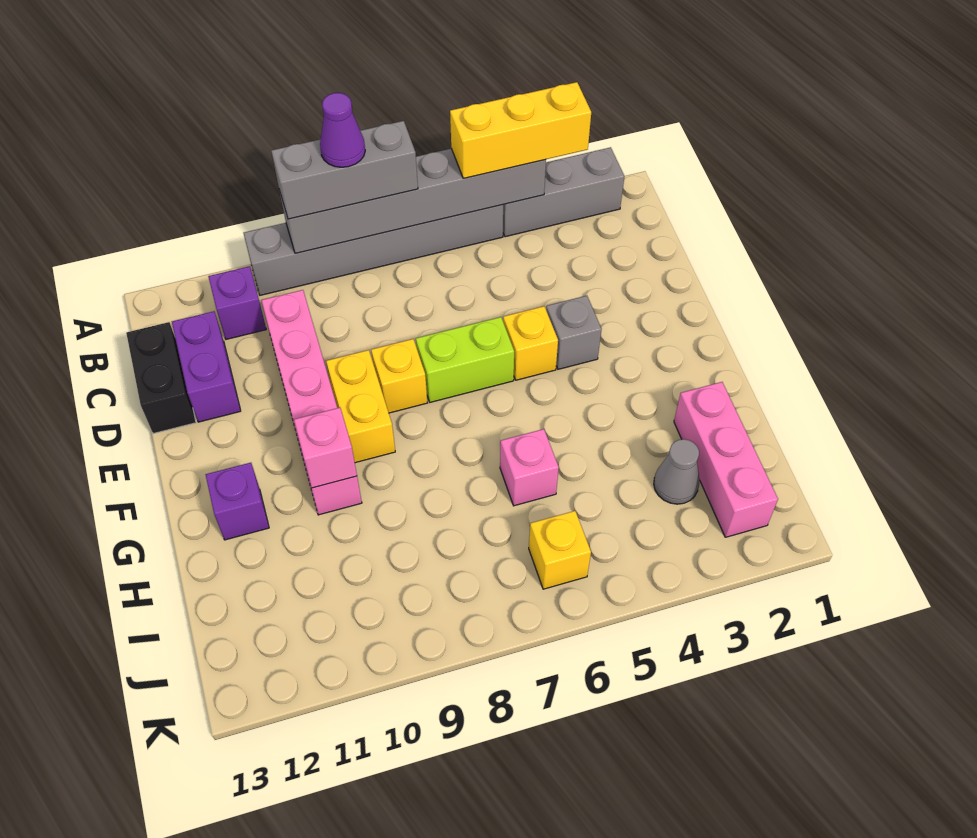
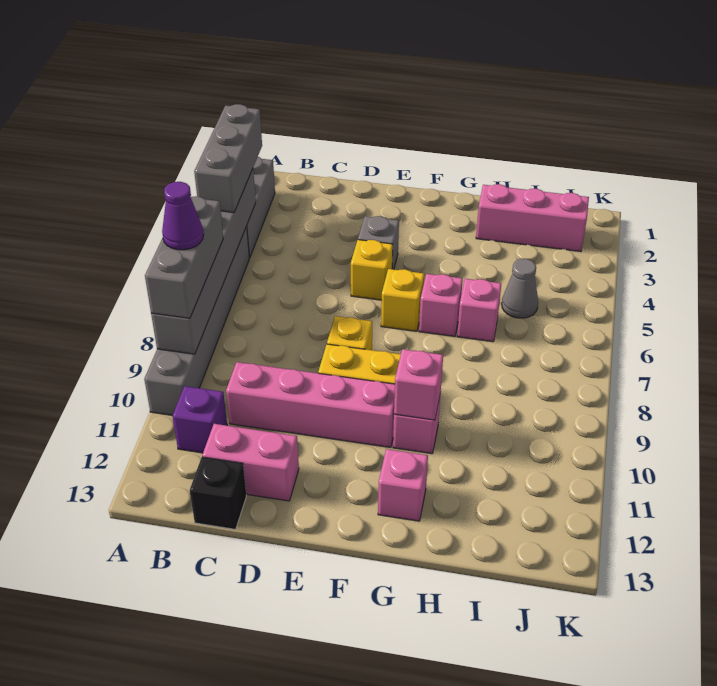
yellow brick A3:A5 level 3 -> grey brick A3:A5 level 3
purple brick C12:D12 level 1 -> pink brick C12:D12 level 1
black brick C13:D13 level 1 -> black brick C13 level 1
lime brick E6:E7 level 1 -> none
none -> pink brick G6 level 1
purple brick G12 level 1 -> pink brick G12 level 1
grey cone I3 level 1 -> grey cone I5 level 1
yellow brick J6 level 1 -> yellow brick F6 level 1

